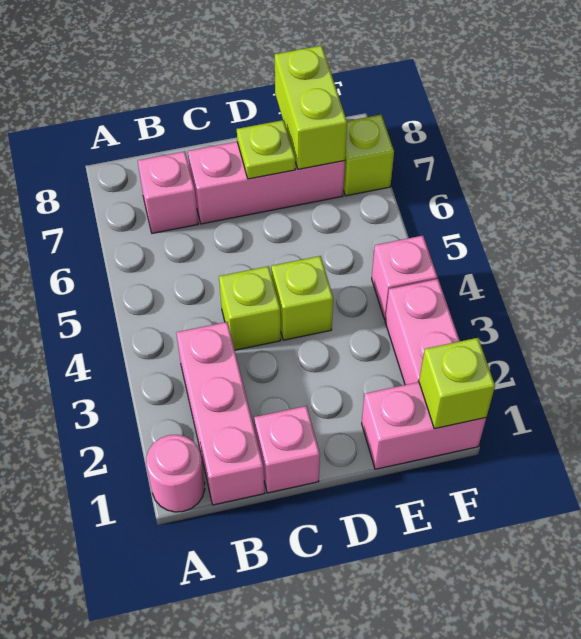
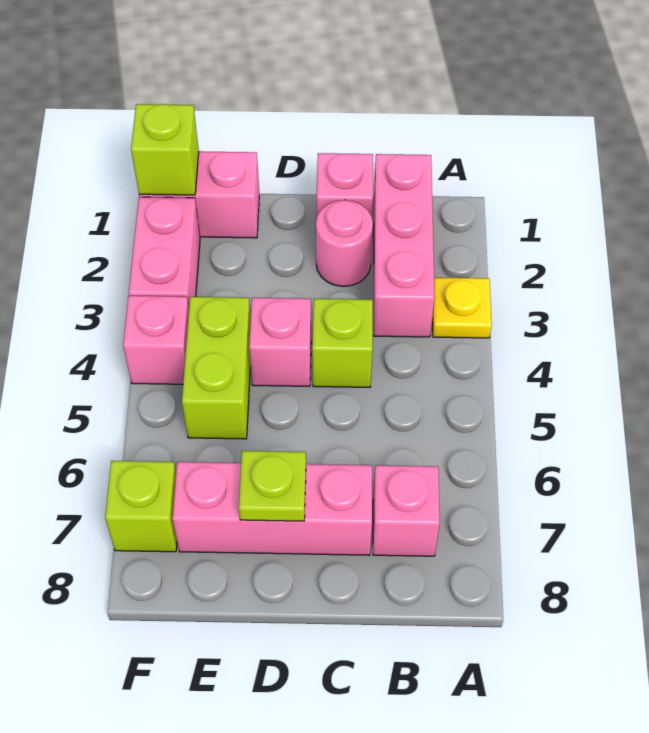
pink round brick A1 level 1 -> pink round brick C2 level 1
none -> yellow plate A3 level 1
lime brick D4 level 1 -> pink brick D4 level 1
lime brick E7:E8 level 2 -> lime brick E4:E5 level 1

